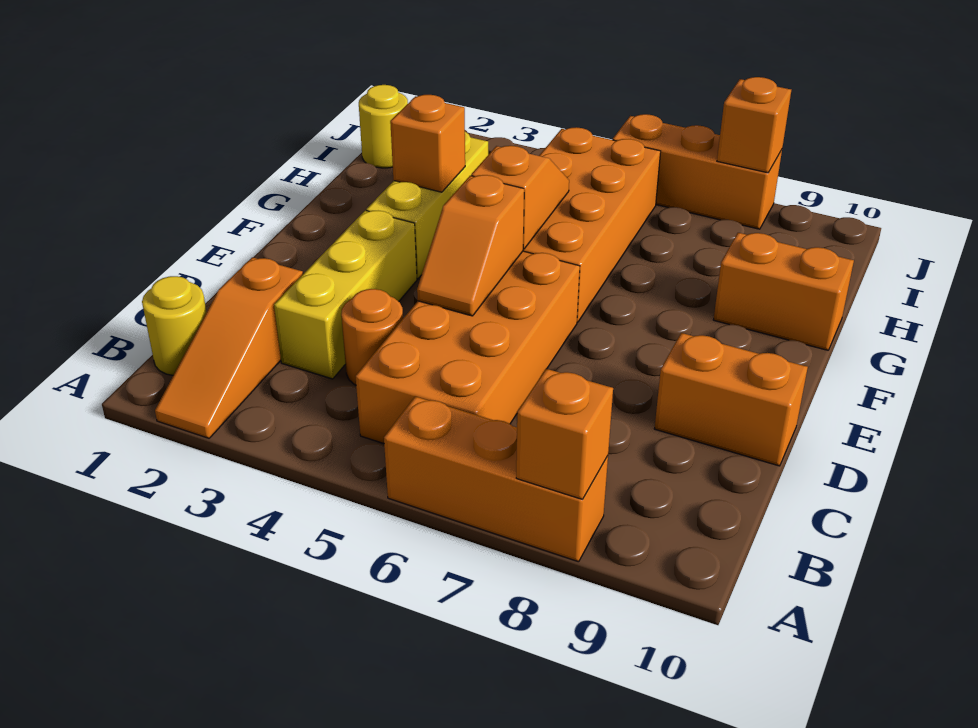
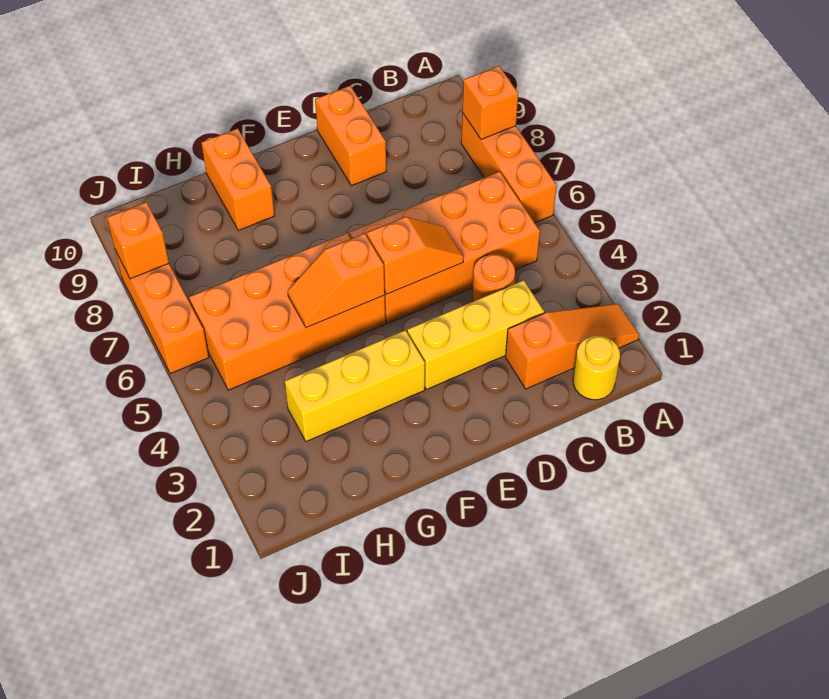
orange brick G3 level 2 -> none
yellow round brick I1 level 1 -> none

